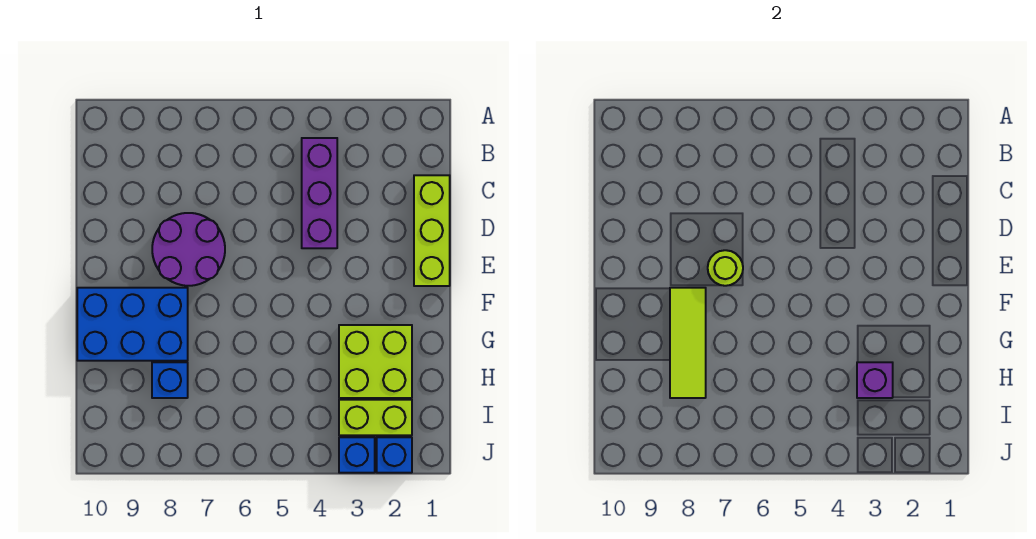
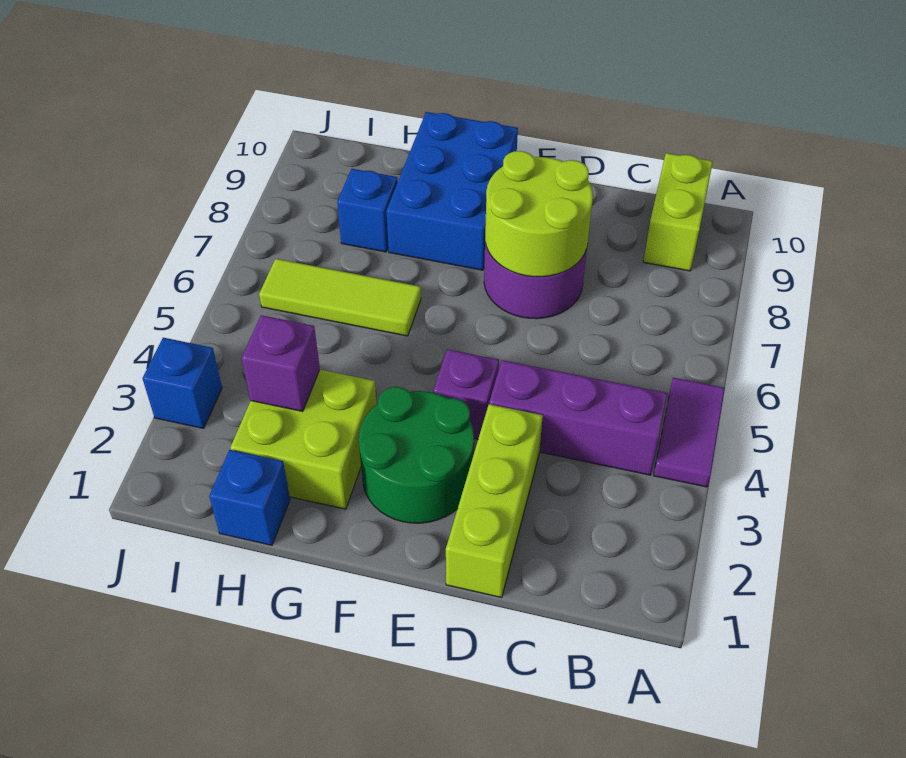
none -> purple tile A4:A5 level 1
lime brick C1:E1 level 1 -> lime brick D1:D3 level 1
none -> green round brick E2:F3 level 1
none -> purple brick E4 level 1
lime round brick E7 level 2 -> lime round brick D7:E8 level 2
lime tile F8:H8 level 2 -> lime tile G6:I6 level 1
lime brick I2:I3 level 1 -> lime brick B9:B10 level 1
blue brick J2 level 1 -> blue brick H1 level 1

